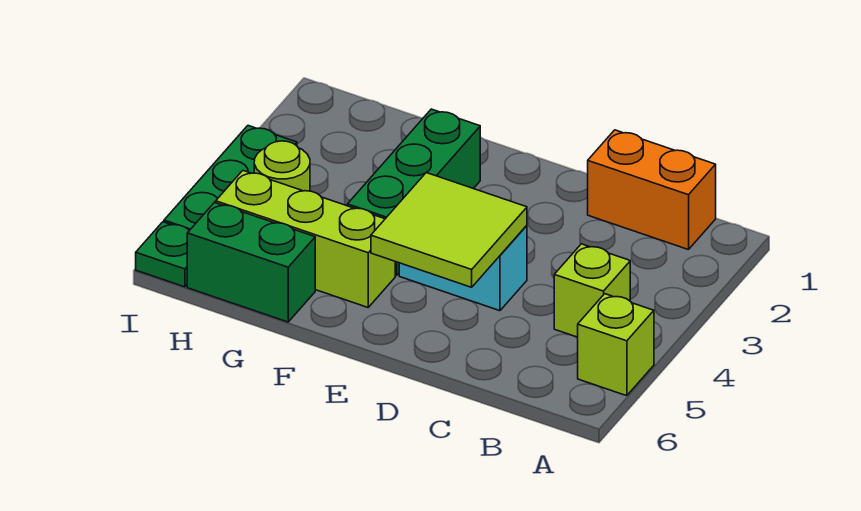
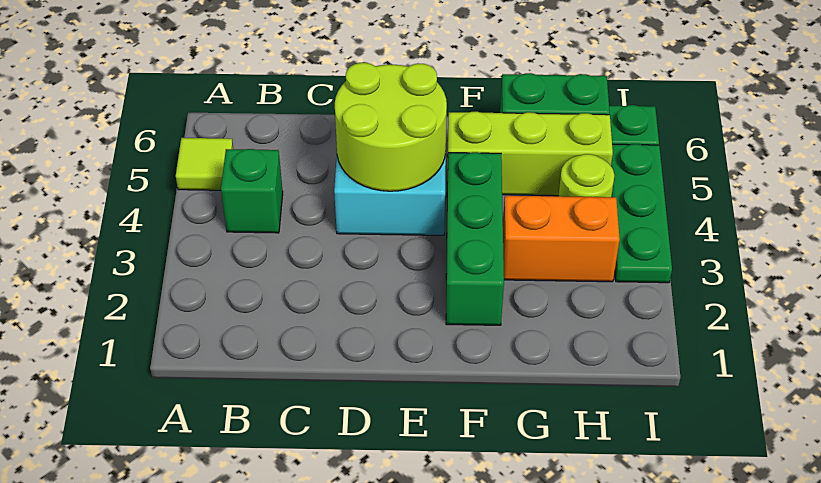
lime brick A5 level 1 -> lime tile A5 level 1
orange brick B1:C1 level 1 -> orange brick G3:H3 level 1
lime brick B4 level 1 -> green brick B4 level 1
lime tile D4:E5 level 2 -> lime round brick D4:E5 level 2

